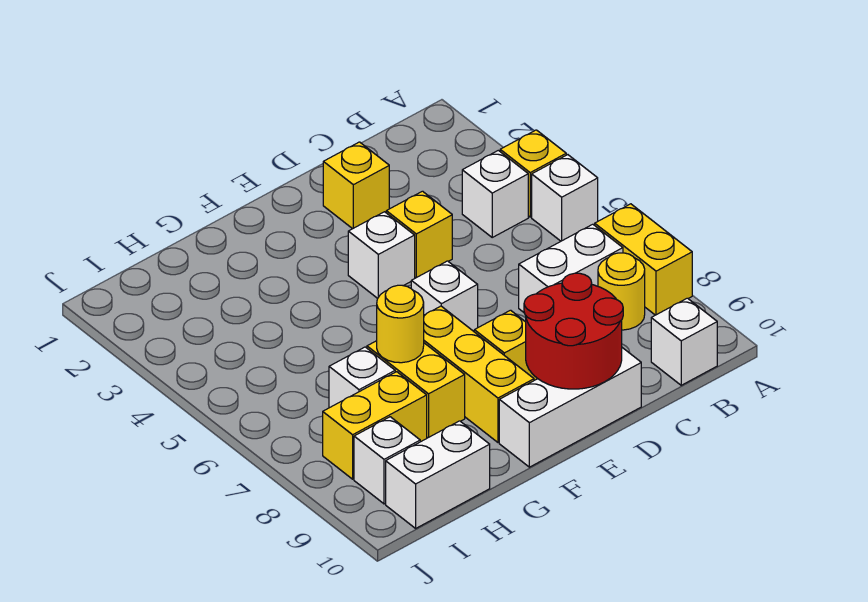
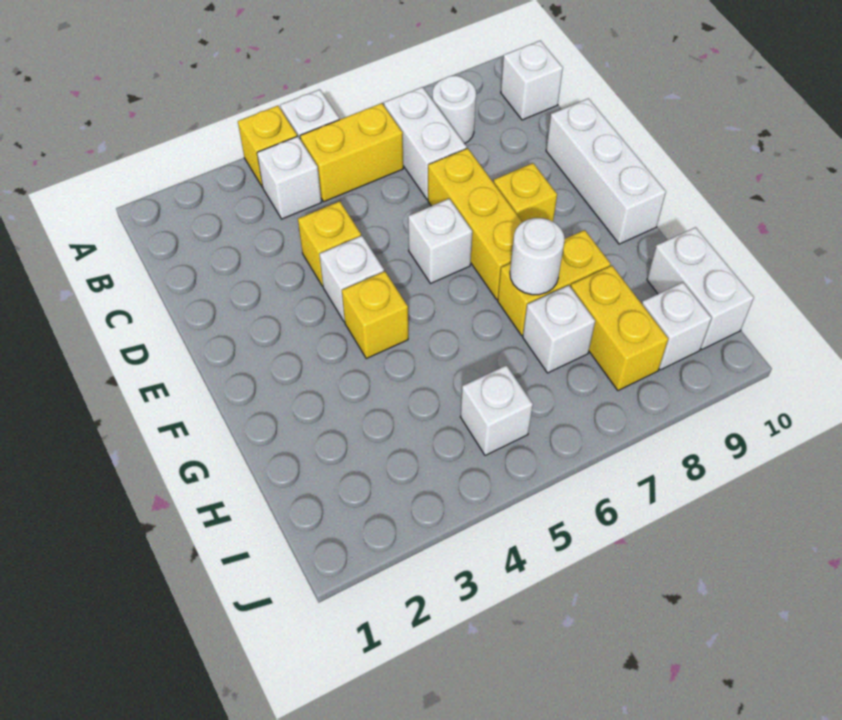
yellow brick A7:A8 level 1 -> yellow brick B5:B6 level 1
yellow round brick B8 level 1 -> white round brick B8 level 1
yellow brick D2 level 1 -> yellow brick F4 level 1
red round brick D9:E10 level 2 -> none
yellow brick F7:F9 level 1 -> yellow brick D7:F7 level 1
yellow round brick G7 level 2 -> white round brick G7 level 2
none -> white brick I5 level 1

